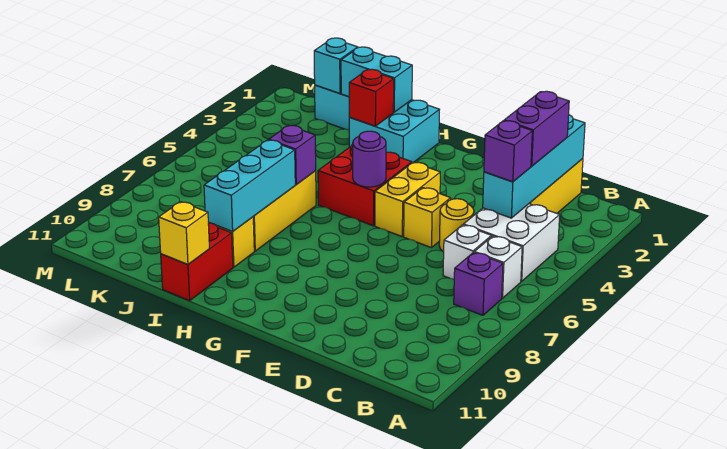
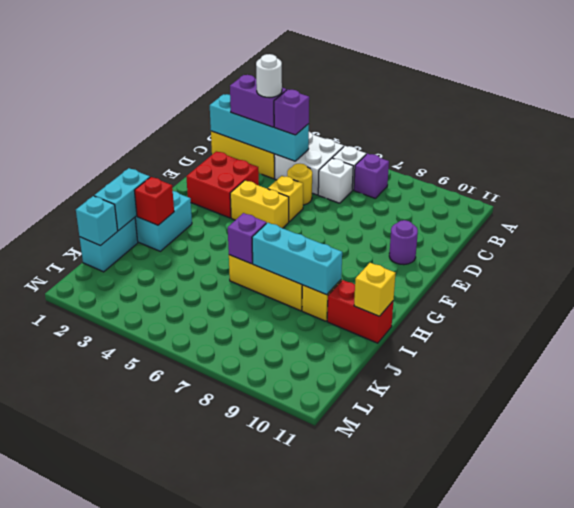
none -> white round brick C3 level 4
red brick G4:H5 level 1 -> red brick E2:F3 level 1
purple round brick G5 level 2 -> purple round brick E10 level 1

